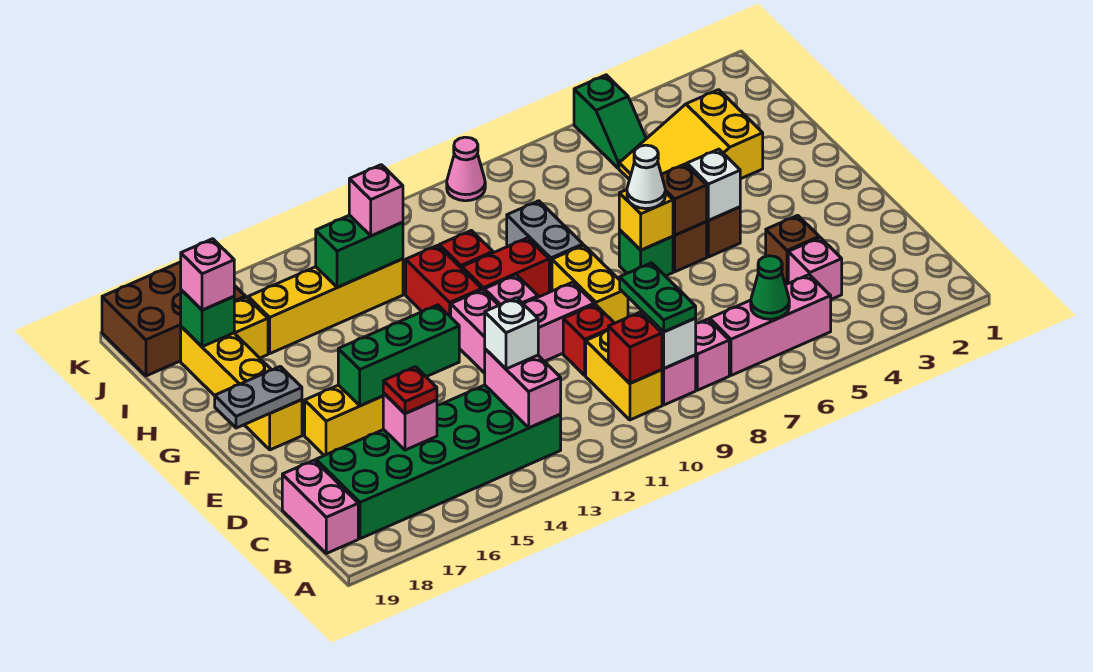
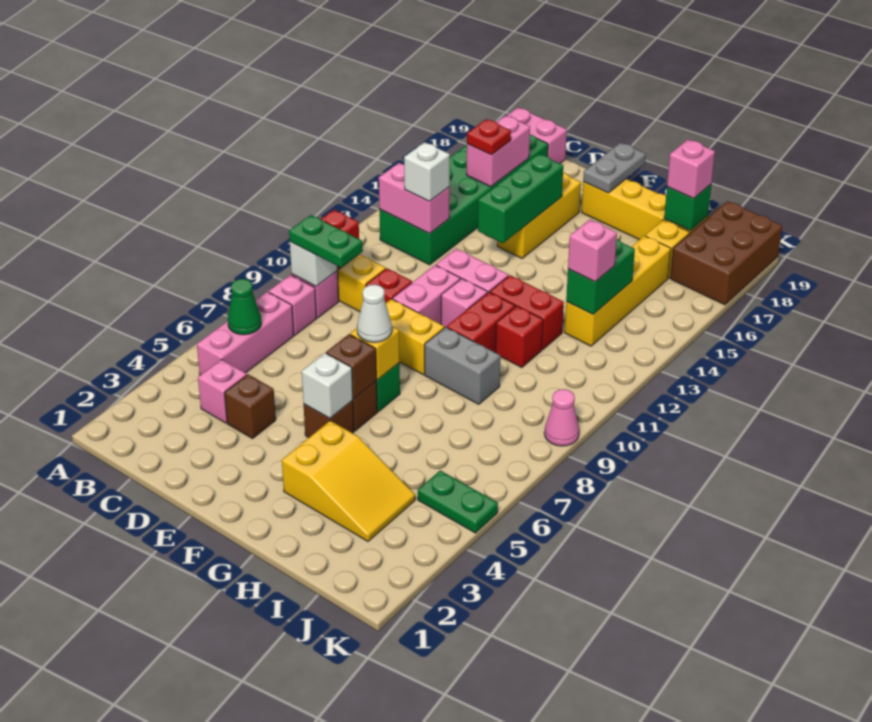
pink brick C16 level 2 -> pink brick C16:C17 level 2
yellow slope H3:I5 level 1 top 3 -> yellow slope G3:I4 level 1 top G
green slope J5:K5 level 1 top K -> green plate J5:K5 level 1

